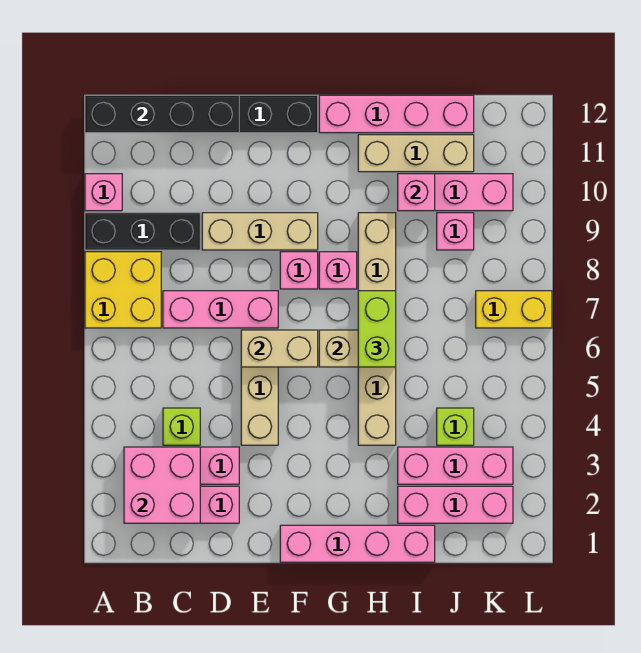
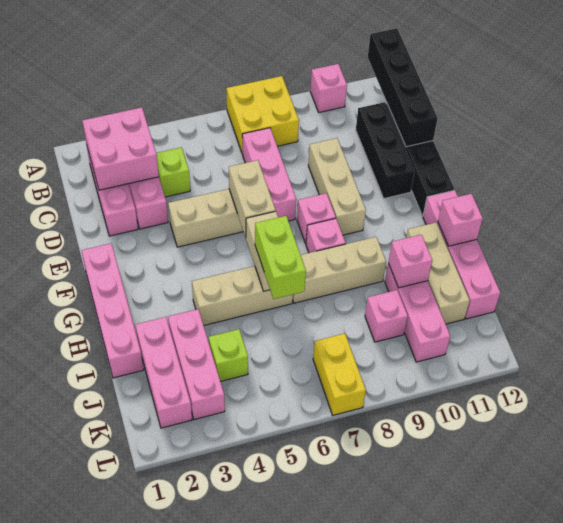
black brick A9:C9 level 1 -> black brick C11:E11 level 1
lime brick H6:H7 level 3 -> lime brick H6:I6 level 3
none -> pink brick H12 level 2

